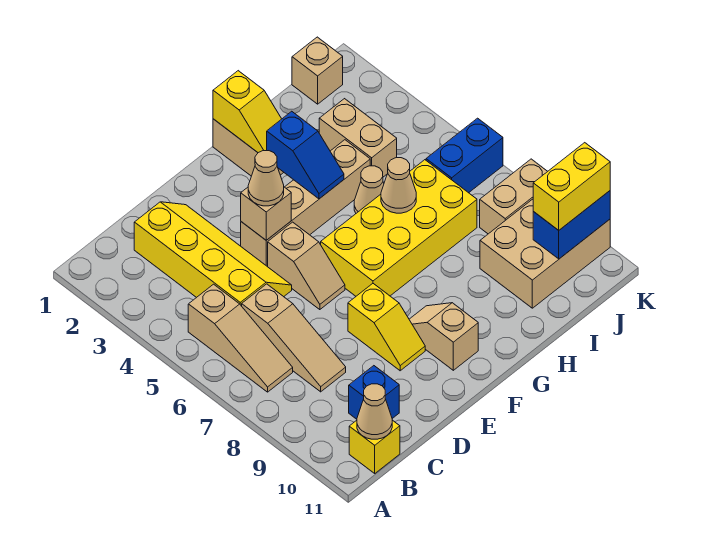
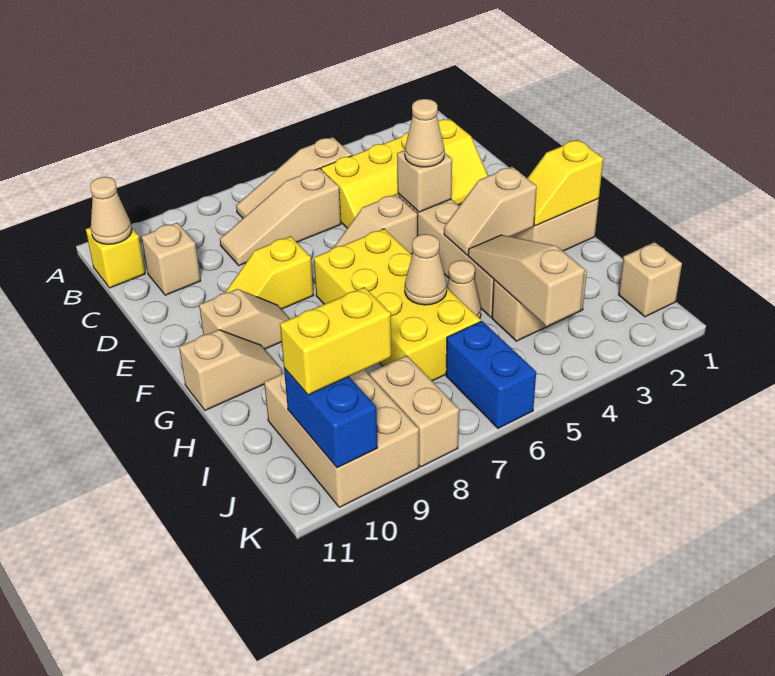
blue brick C10 level 1 -> tan brick C10 level 1
blue slope G3:G4 level 2 top 3 -> tan slope G3:G4 level 2 top 3
none -> tan slope G10:G11 level 1 top 11
none -> tan slope H4:J4 level 2 top J
yellow brick J10:K10 level 3 -> yellow brick J9:J10 level 3

